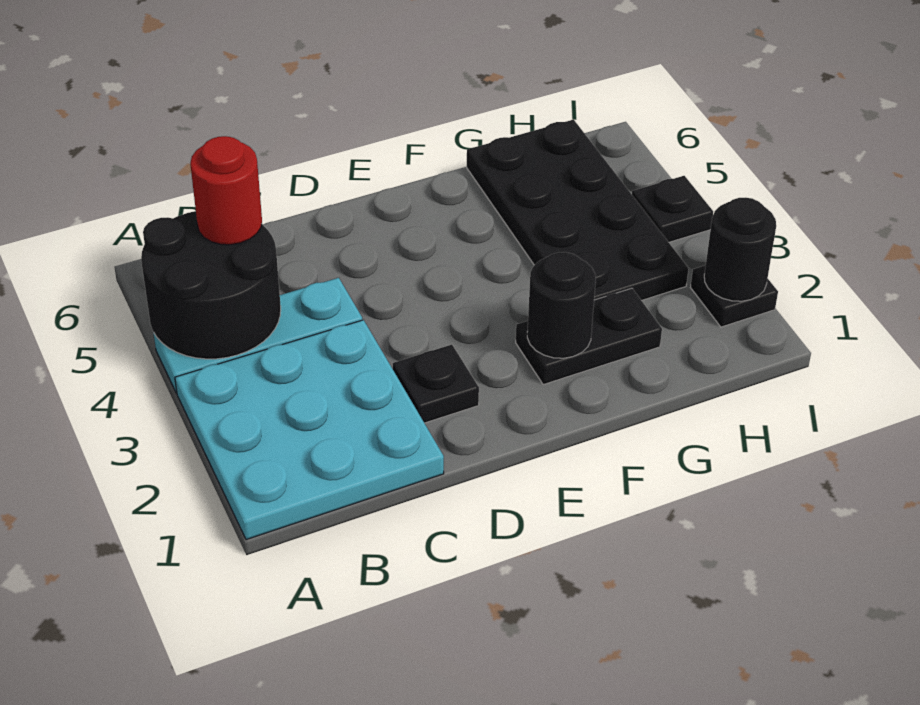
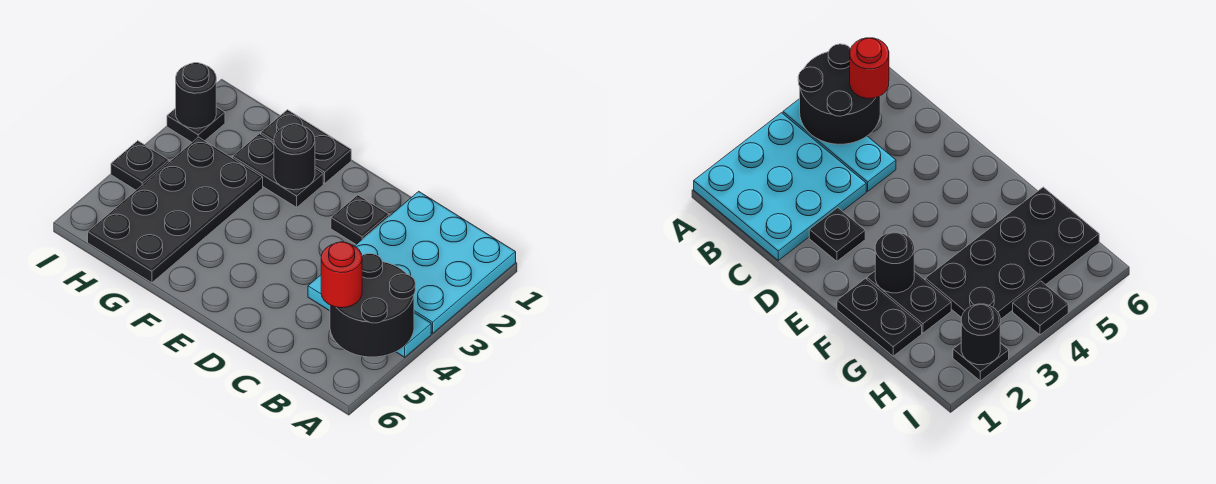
none -> black plate F1:G1 level 1

